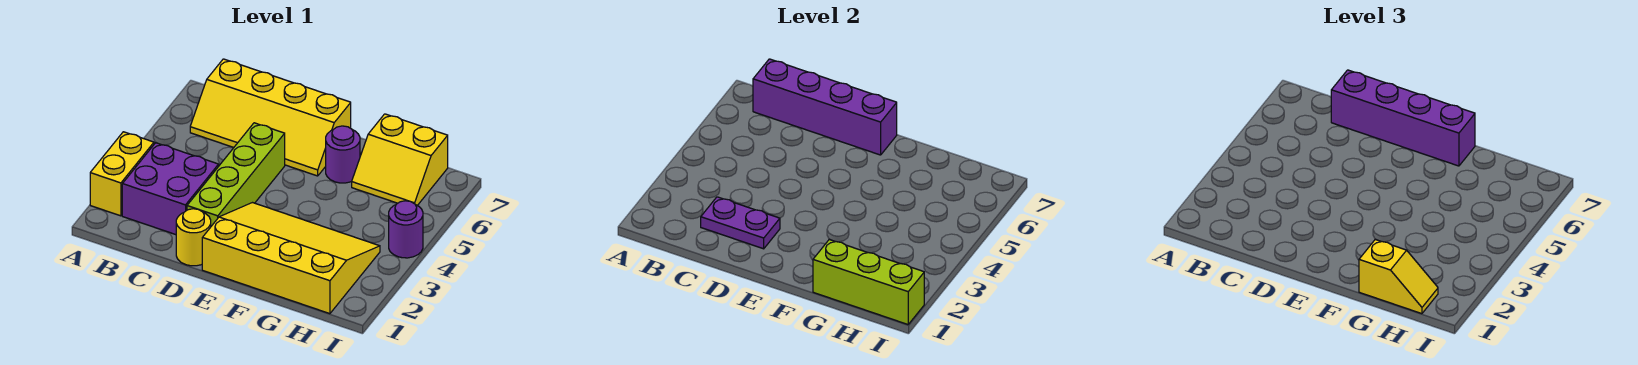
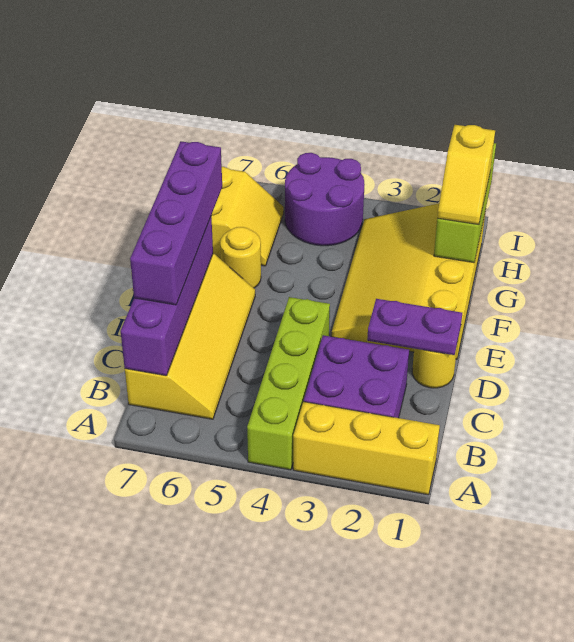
yellow brick A2:A3 level 1 -> yellow brick A1:A3 level 1
purple plate C2:D2 level 2 -> purple plate D1:D2 level 2
lime brick D2:D5 level 1 -> lime brick A4:D4 level 1
purple round brick F6 level 1 -> yellow round brick F6 level 1
yellow slope G1:H1 level 3 top G -> yellow slope G1:H1 level 3 top H
purple round brick I4 level 1 -> purple round brick H4:I5 level 1

